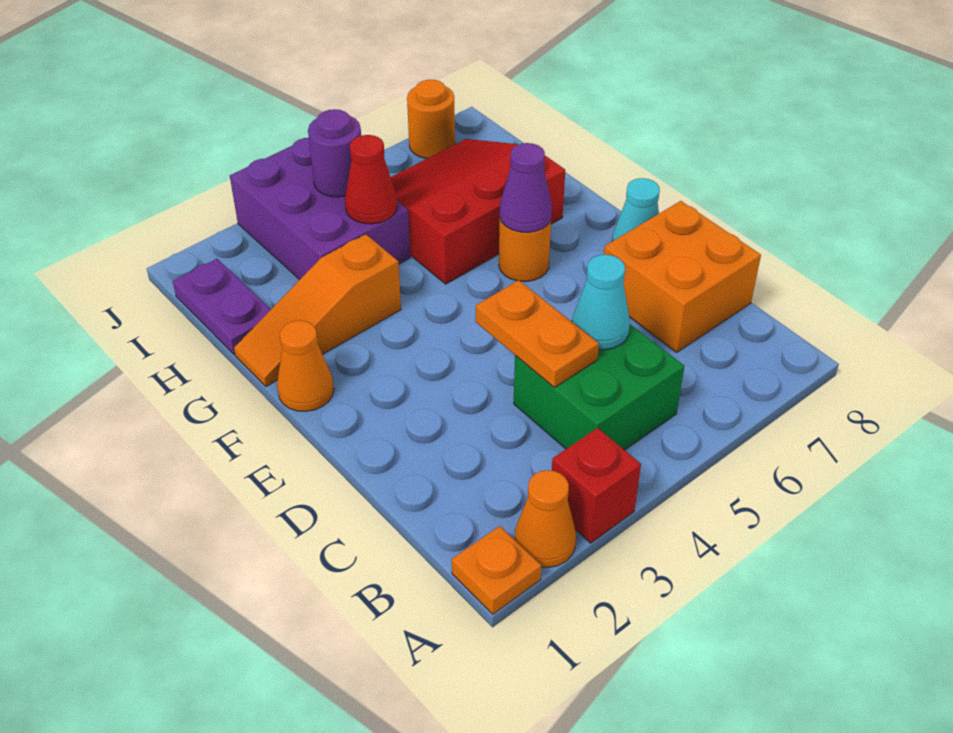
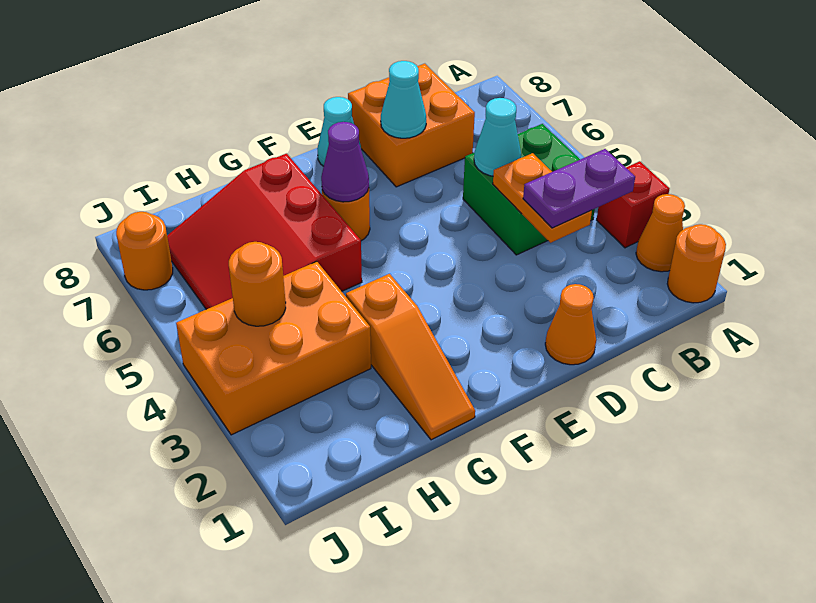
orange plate A1 level 1 -> orange round brick A1 level 1
orange plate C4:D4 level 2 -> orange plate C3:C4 level 2
none -> cyan cone D7 level 2
orange cone F1 level 1 -> orange cone D1 level 1
purple plate H1:I1 level 1 -> purple plate B3:C3 level 3
purple brick H3:J4 level 1 -> orange brick H3:J4 level 1
red cone H4 level 2 -> none
purple round brick I4 level 2 -> orange round brick I4 level 2

